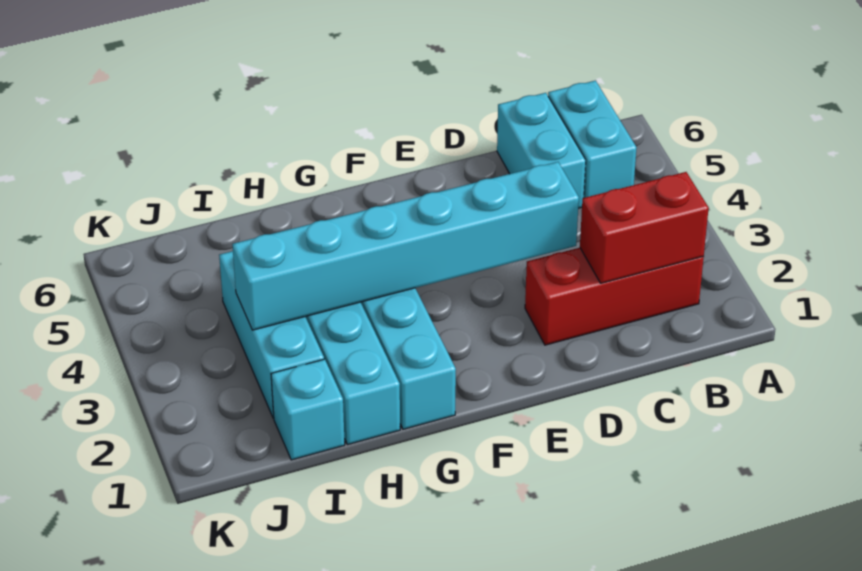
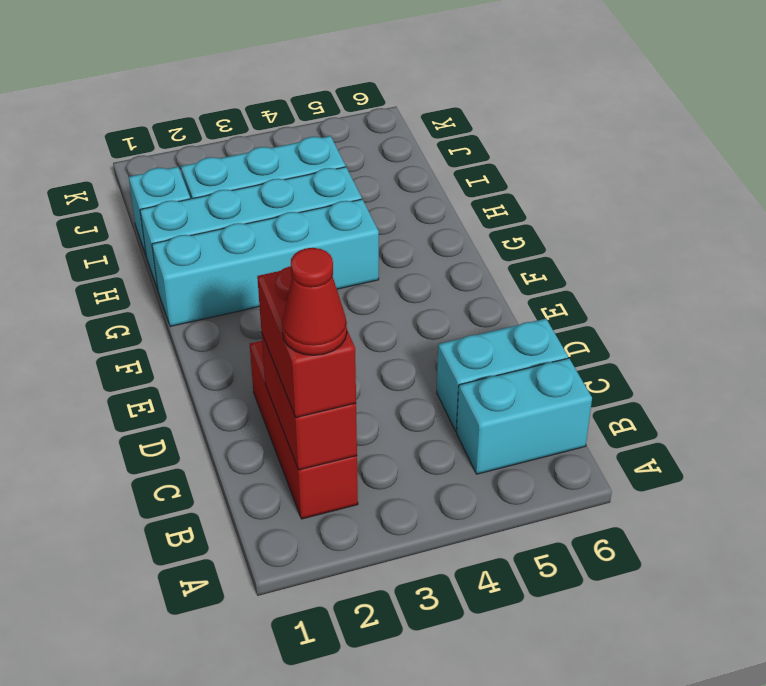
none -> red brick B2:C2 level 3
none -> red cone B2 level 4
cyan brick D3:I3 level 2 -> none

